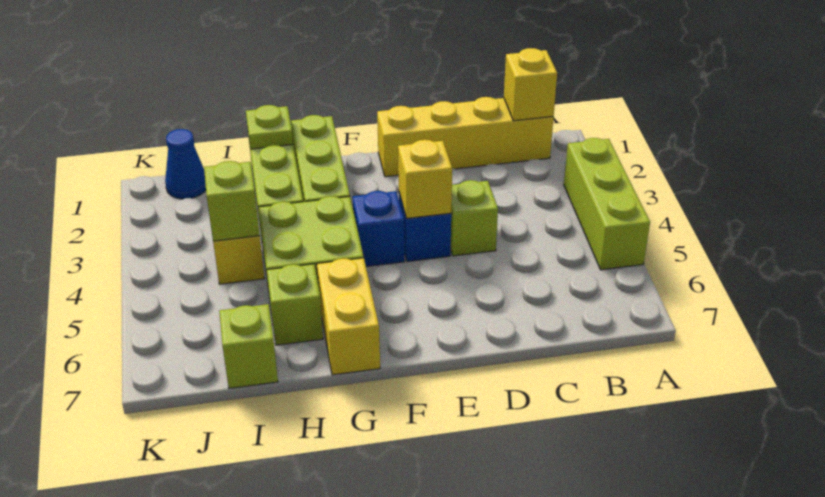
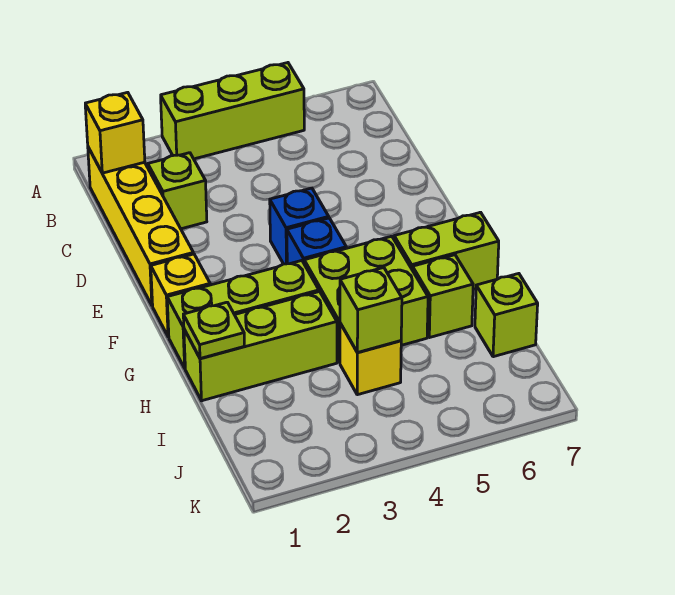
lime brick D4 level 1 -> lime brick C2 level 1
yellow brick E4 level 2 -> yellow brick F1 level 1
yellow brick G6:G7 level 1 -> lime brick G6:G7 level 1
blue cone J1 level 1 -> none

